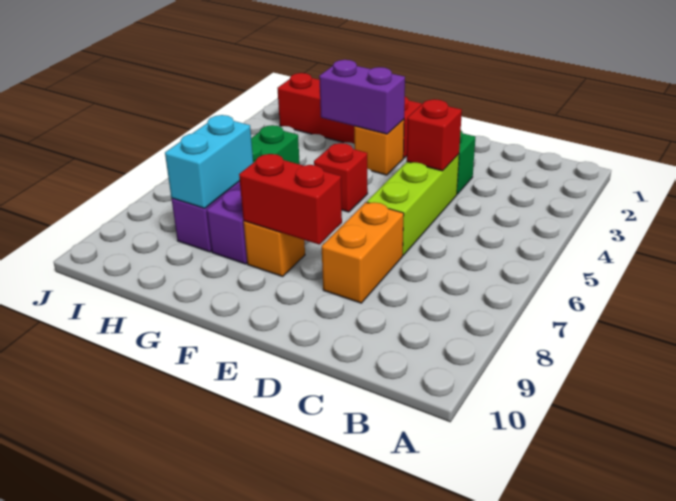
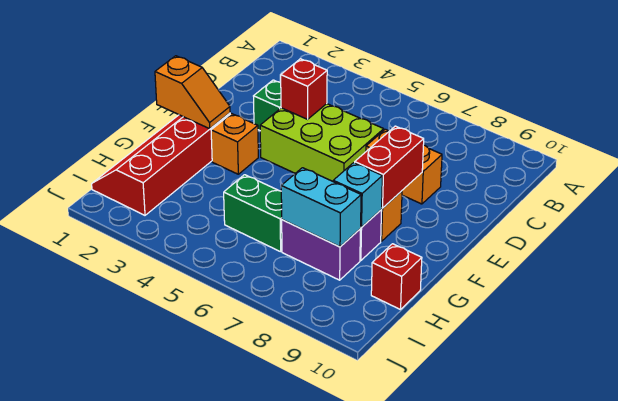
lime brick D4:D6 level 1 -> lime brick D4:E6 level 1
none -> orange slope F1:F2 level 2 top 1
purple brick F3:G3 level 2 -> none
red brick F5 level 1 -> red brick H10 level 1
none -> cyan brick G8 level 2

